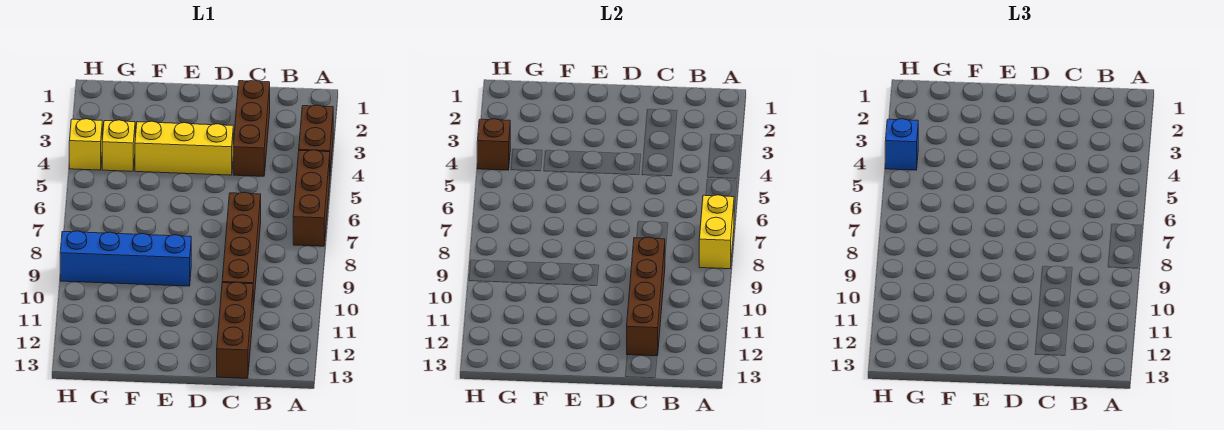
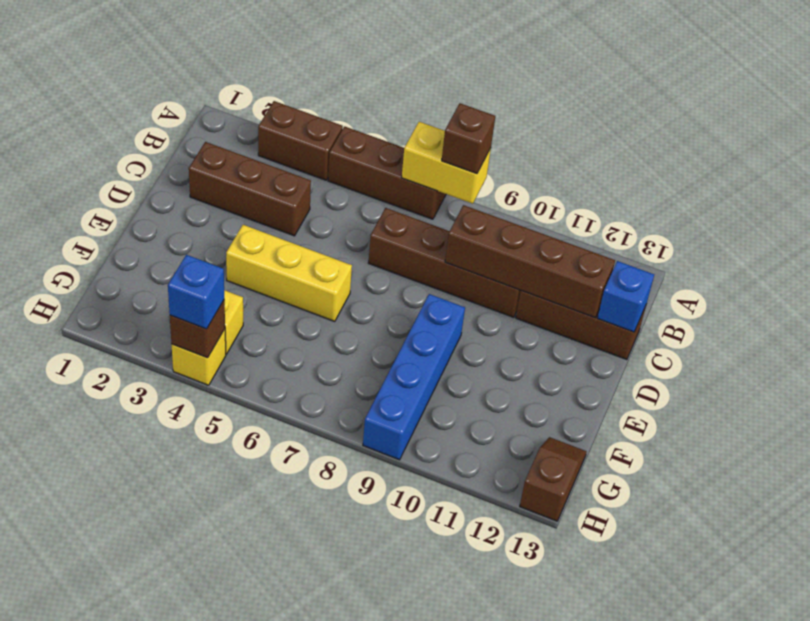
none -> brown brick A8 level 3
none -> blue brick C13 level 2
yellow brick D4:F4 level 1 -> yellow brick E4:E6 level 1
none -> brown slope G13:H13 level 1 top H

